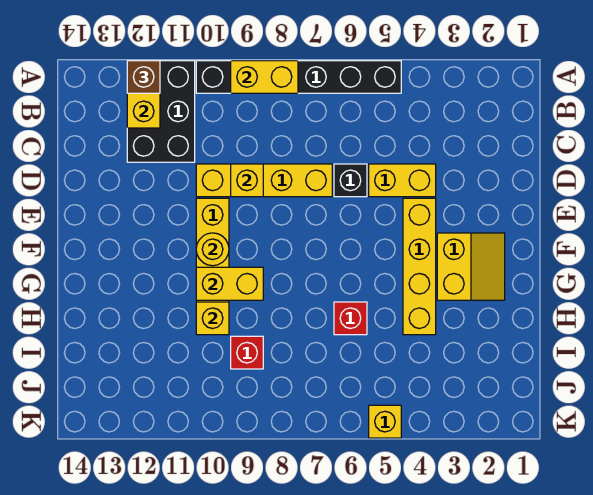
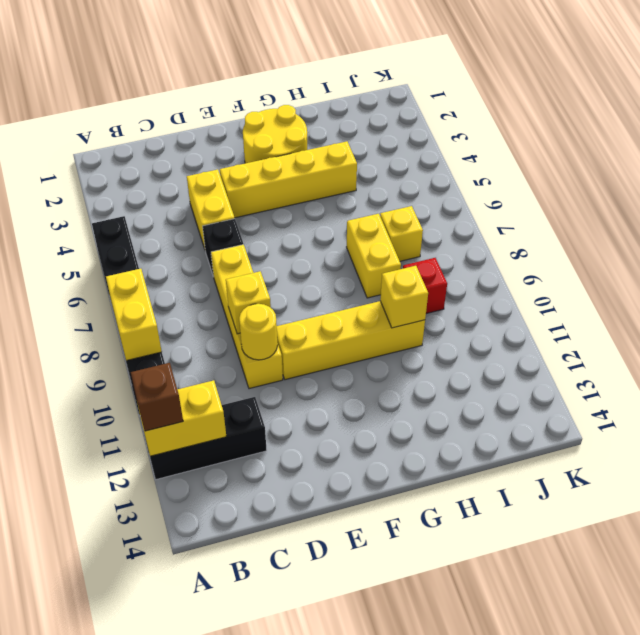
black brick A11:C12 level 1 -> black brick A12:C12 level 1
yellow slope F2:G3 level 1 top 3 -> yellow round brick F2:G3 level 1
yellow round brick F10 level 2 -> yellow round brick D10 level 2
yellow brick G9:G10 level 2 -> yellow brick H7:H8 level 1
red brick H6 level 1 -> none
yellow brick K5 level 1 -> yellow brick I7 level 1

